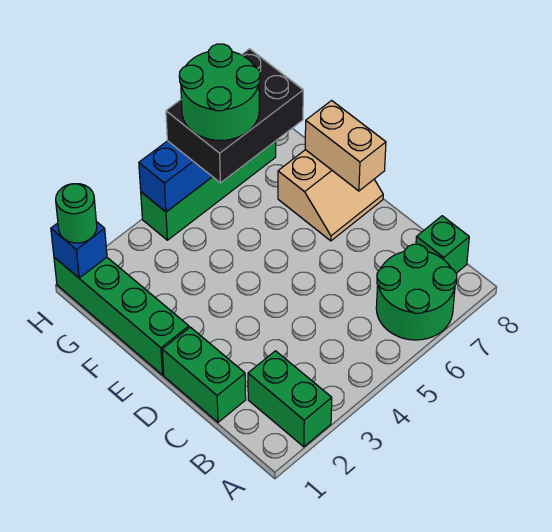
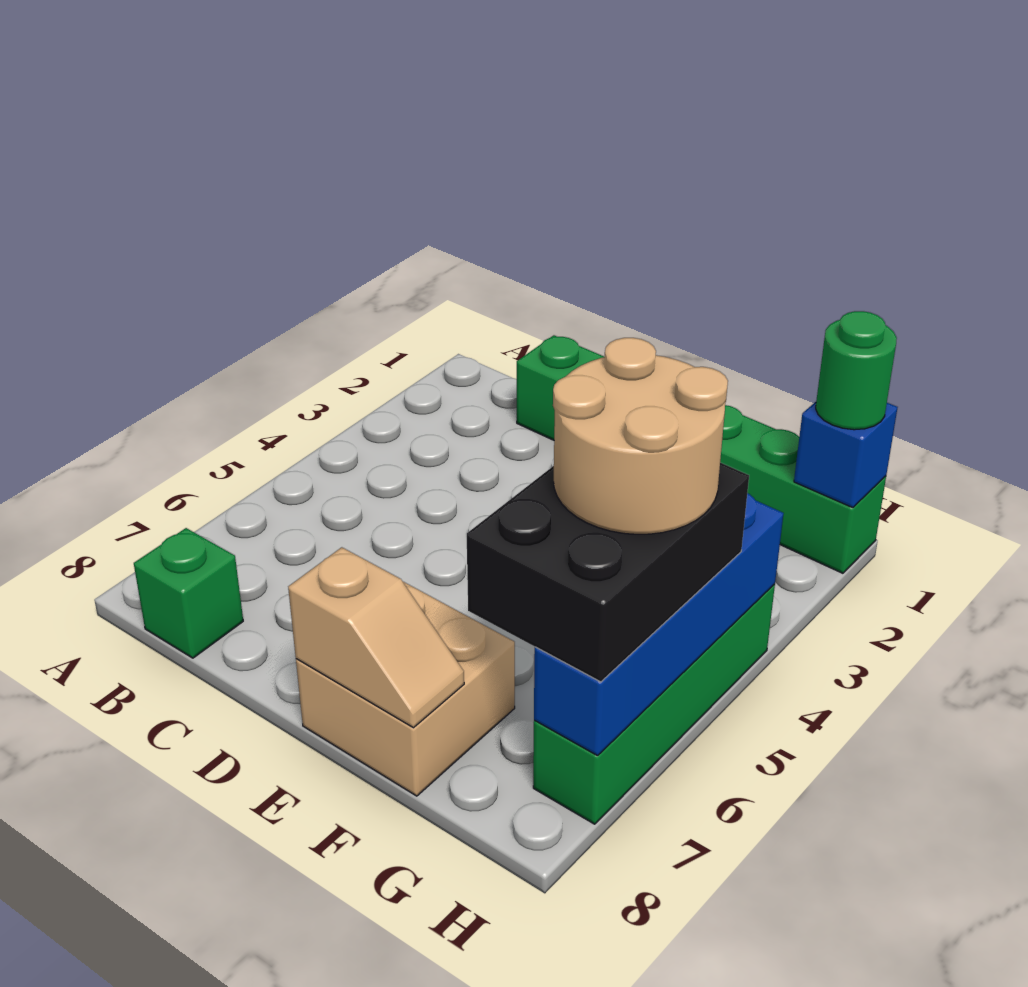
green brick A2:B2 level 1 -> none
green round brick A6:B7 level 1 -> none
tan slope E7:F8 level 1 top F -> tan brick E7:F8 level 1
tan brick E8:F8 level 2 -> tan slope E8:F8 level 2 top E
green round brick G5:H6 level 4 -> tan round brick G5:H6 level 4

